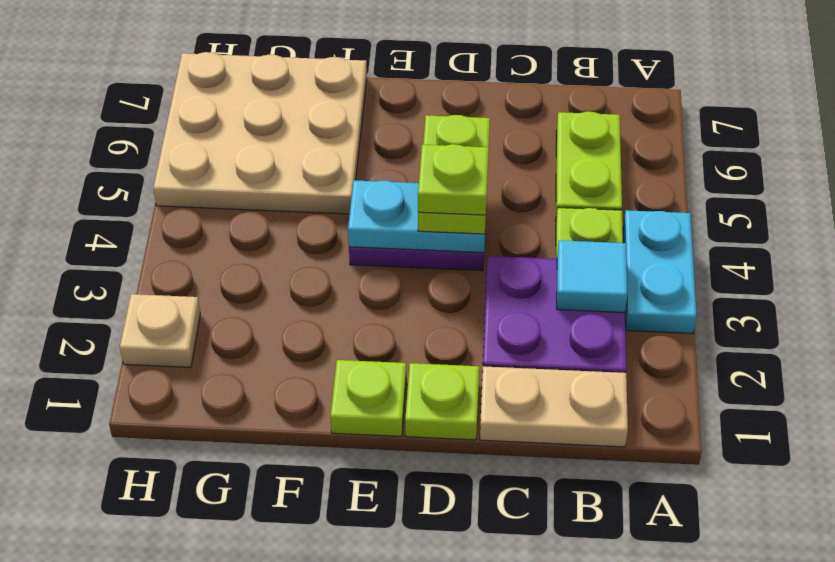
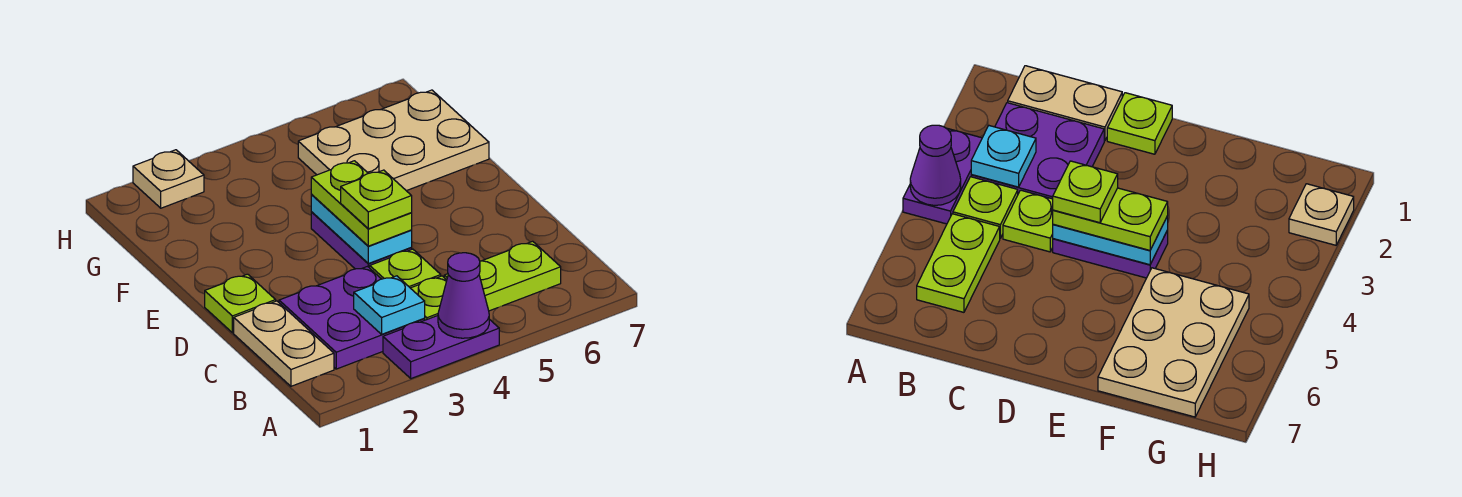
cyan plate A3:A4 level 1 -> purple plate A3:A4 level 1
none -> purple cone A4 level 2
cyan tile B3 level 2 -> cyan plate B3 level 2
lime plate D4:D5 level 3 -> lime plate D4:E4 level 3
lime plate E1 level 1 -> lime plate C4 level 1
tan plate F5:H7 level 1 -> tan plate F5:G7 level 1

